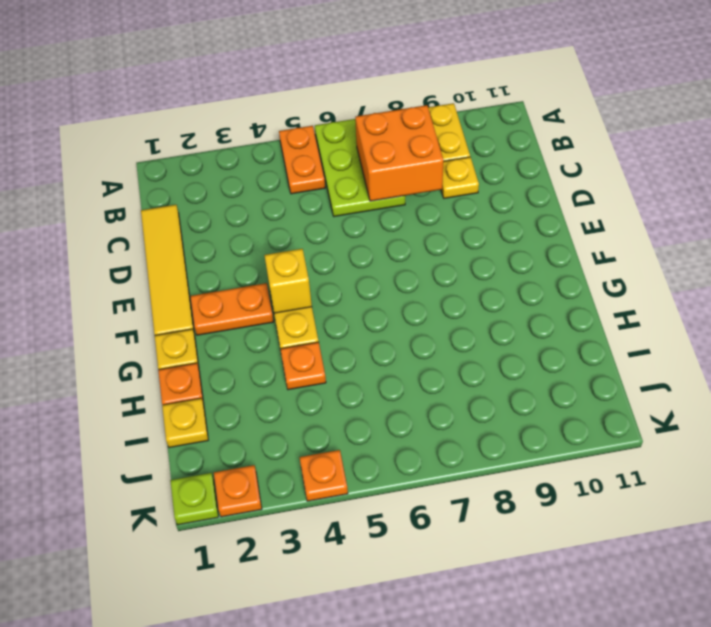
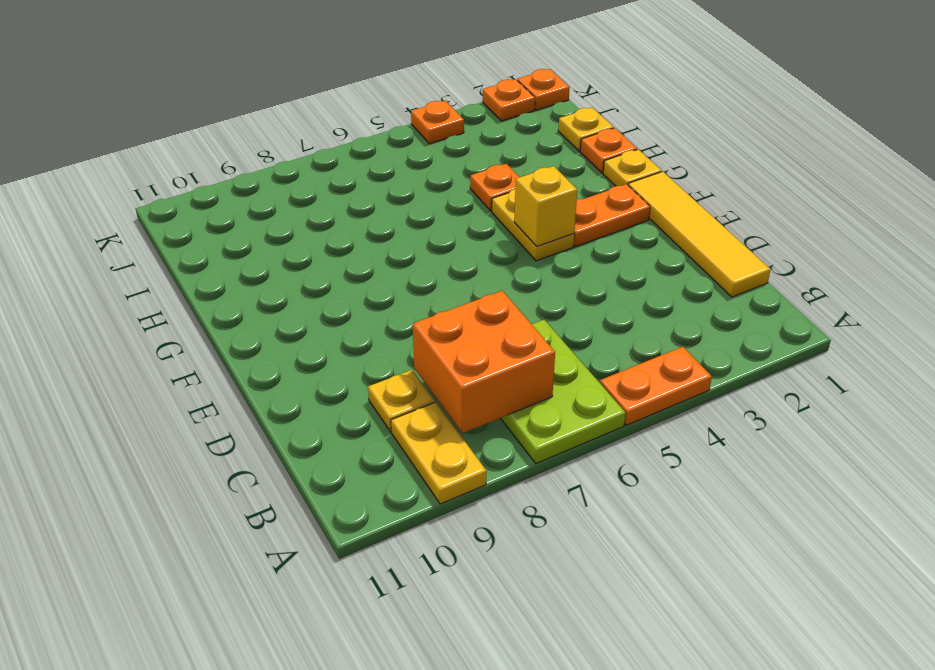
orange plate A5:B5 level 1 -> orange plate A4:A5 level 1
lime plate K1 level 1 -> orange plate K1 level 1

